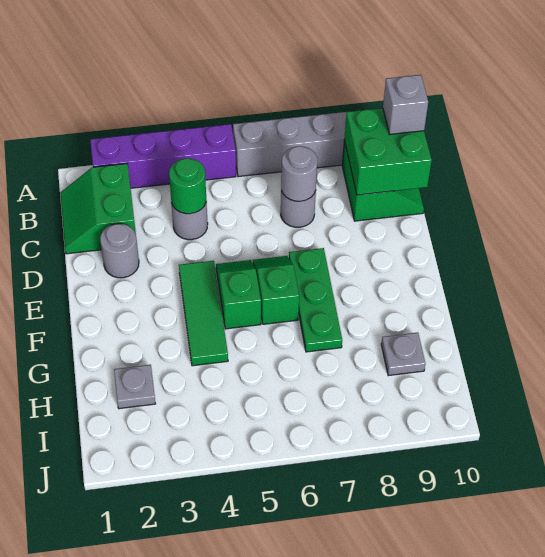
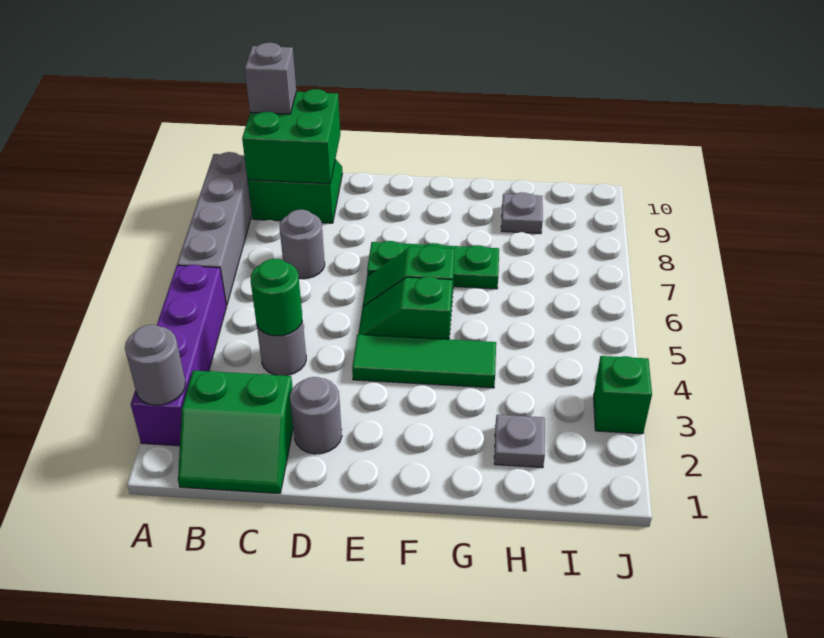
grey round brick C7 level 2 -> grey round brick A2 level 2
none -> green brick J3 level 1

